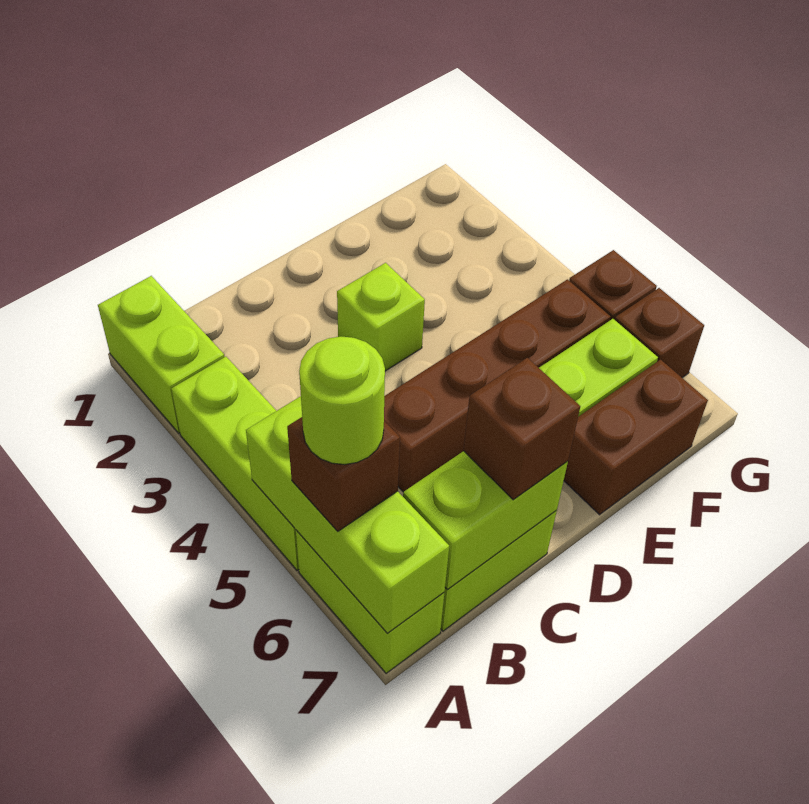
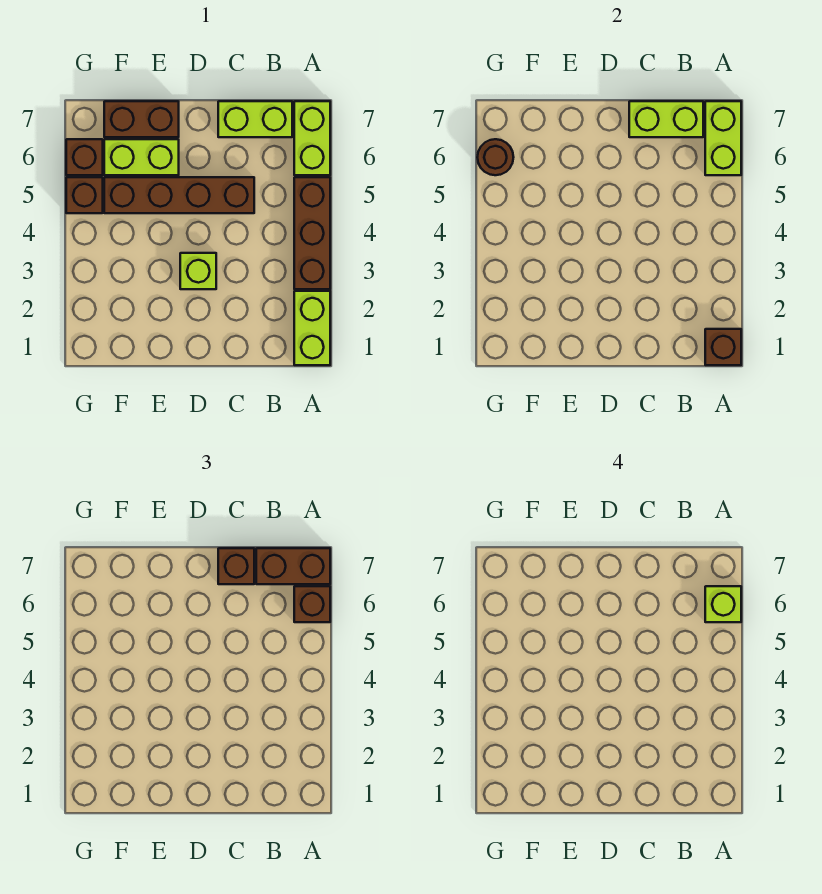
none -> brown brick A1 level 2
lime brick A3:A5 level 1 -> brown brick A3:A5 level 1
lime brick A5:A7 level 2 -> lime brick A6:A7 level 2
lime round brick A6 level 4 -> lime brick A6 level 4
none -> brown brick A7:B7 level 3
none -> brown round brick G6 level 2

